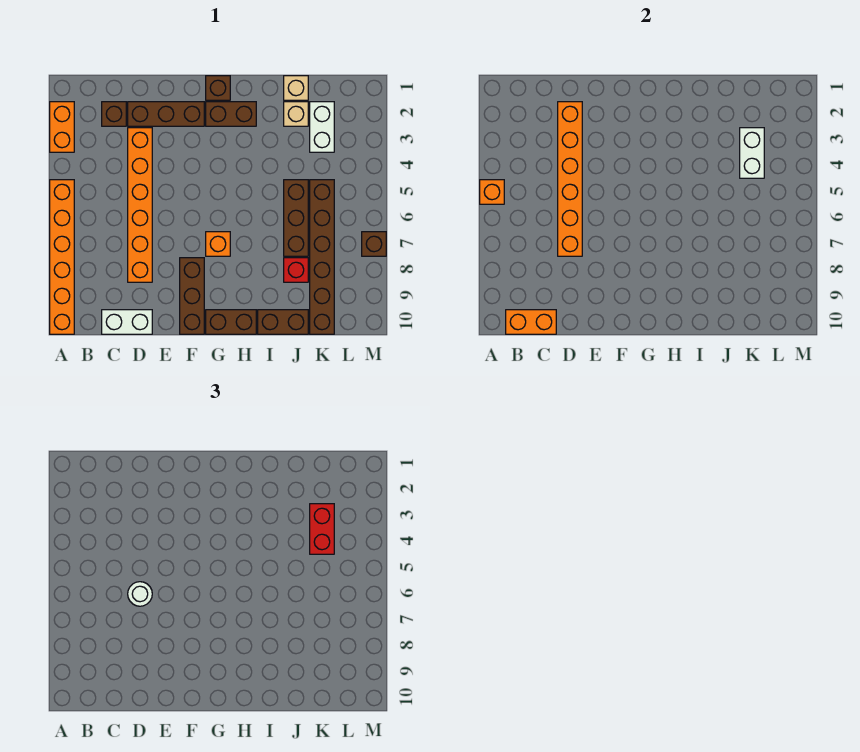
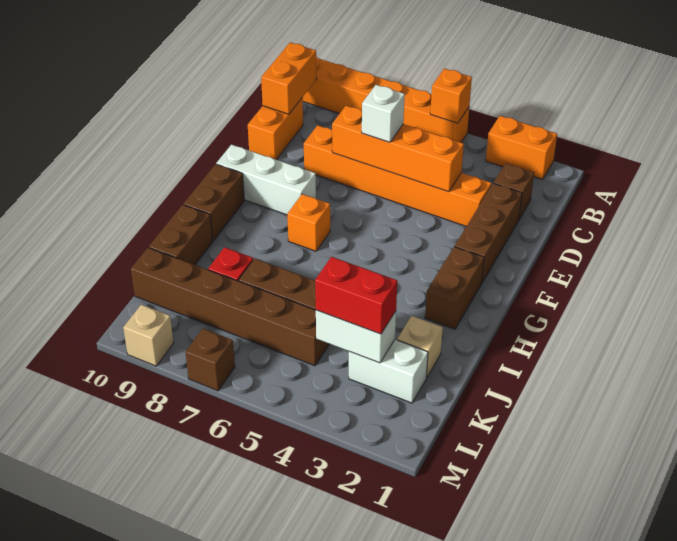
white brick C10:D10 level 1 -> orange brick C10:D10 level 1
orange brick D2:D7 level 2 -> orange brick D4:D7 level 2
white round brick D6 level 3 -> white brick D6 level 3
brown brick F8:F10 level 1 -> white brick F8:F10 level 1
brown brick G1 level 1 -> none
tan brick J1 level 1 -> tan brick M9 level 1

